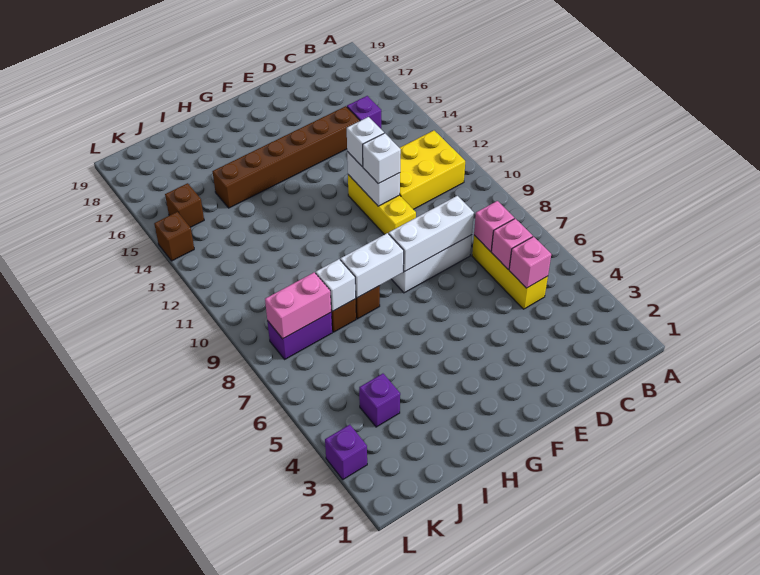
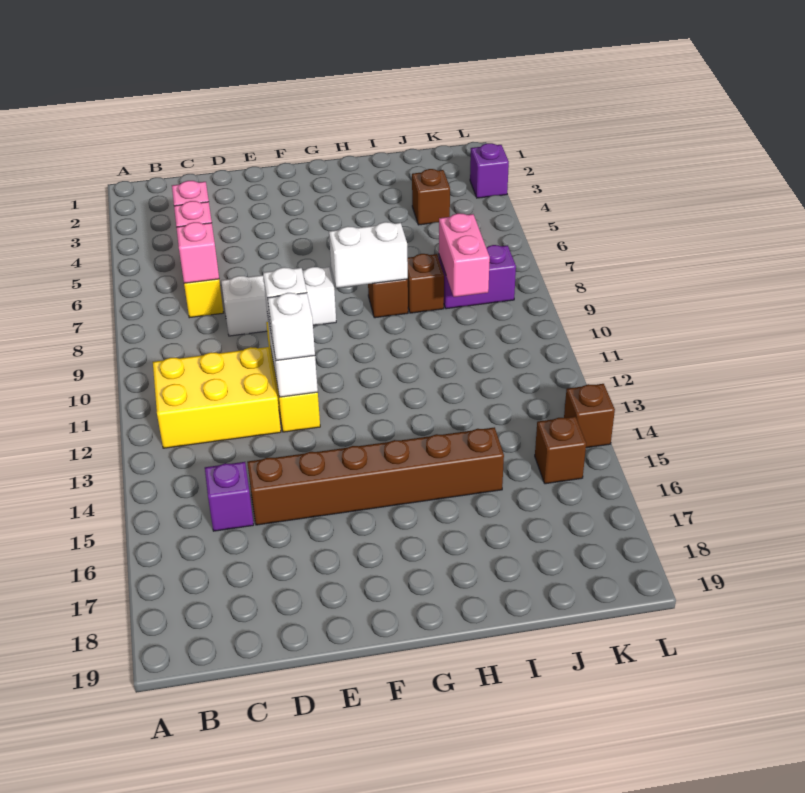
white brick D8:F8 level 2 -> none
white brick I8 level 2 -> none
purple brick J4 level 1 -> brown brick J4 level 1
pink brick J8:K8 level 2 -> pink brick J8:J9 level 2

